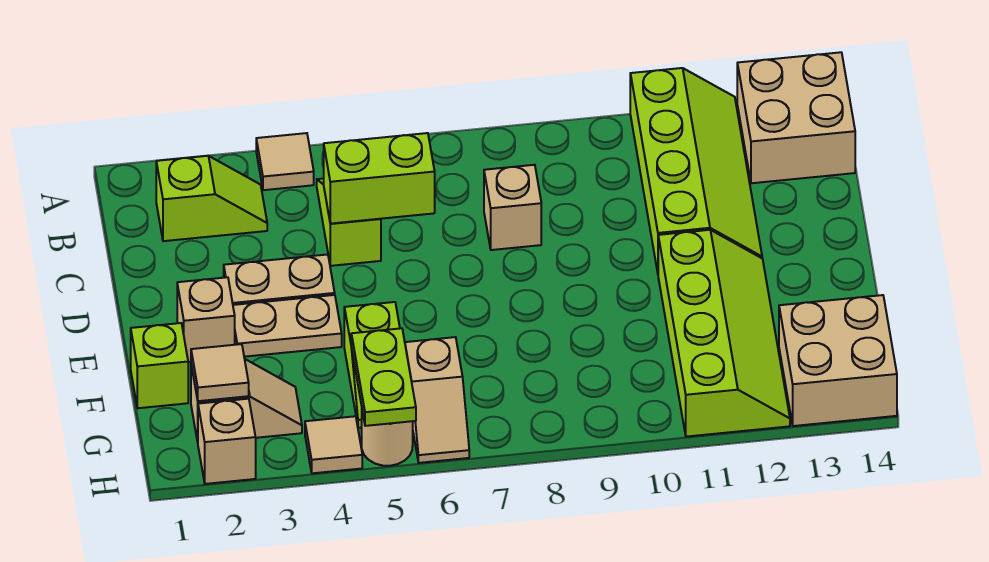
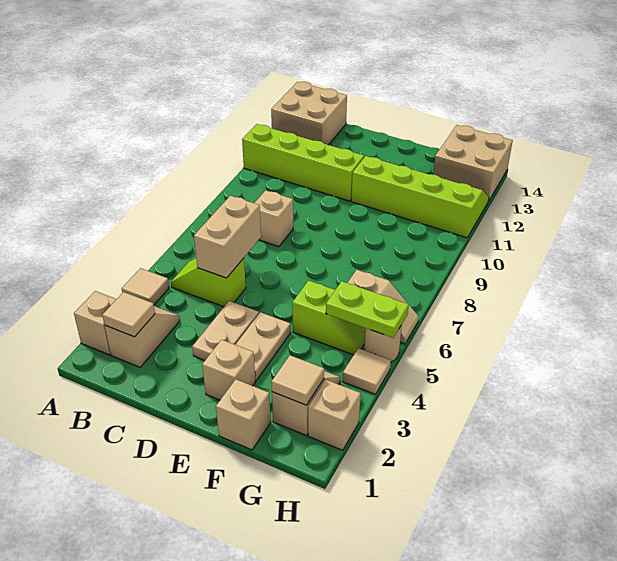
none -> tan brick A2 level 1
lime slope B2:B3 level 1 top 2 -> tan slope B2:B3 level 1 top 2
none -> tan tile B2 level 2
lime brick C5:C6 level 2 -> tan brick C5:C6 level 2
lime brick F1 level 1 -> tan brick F1 level 1

